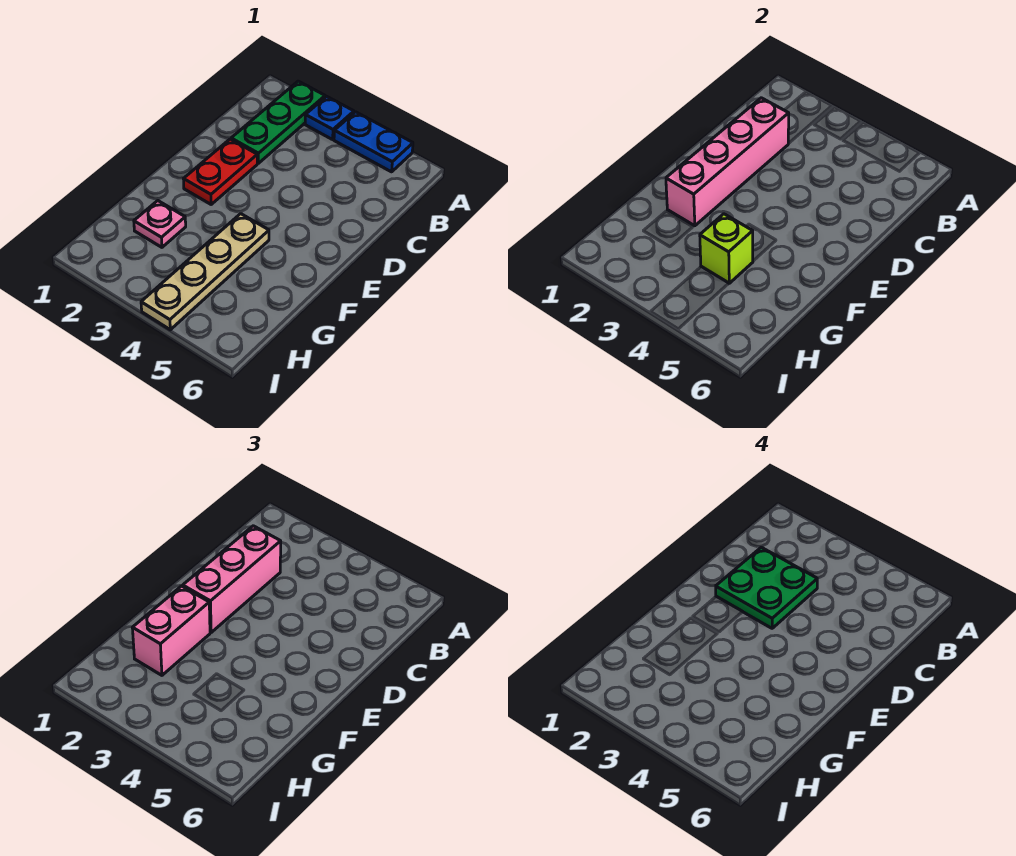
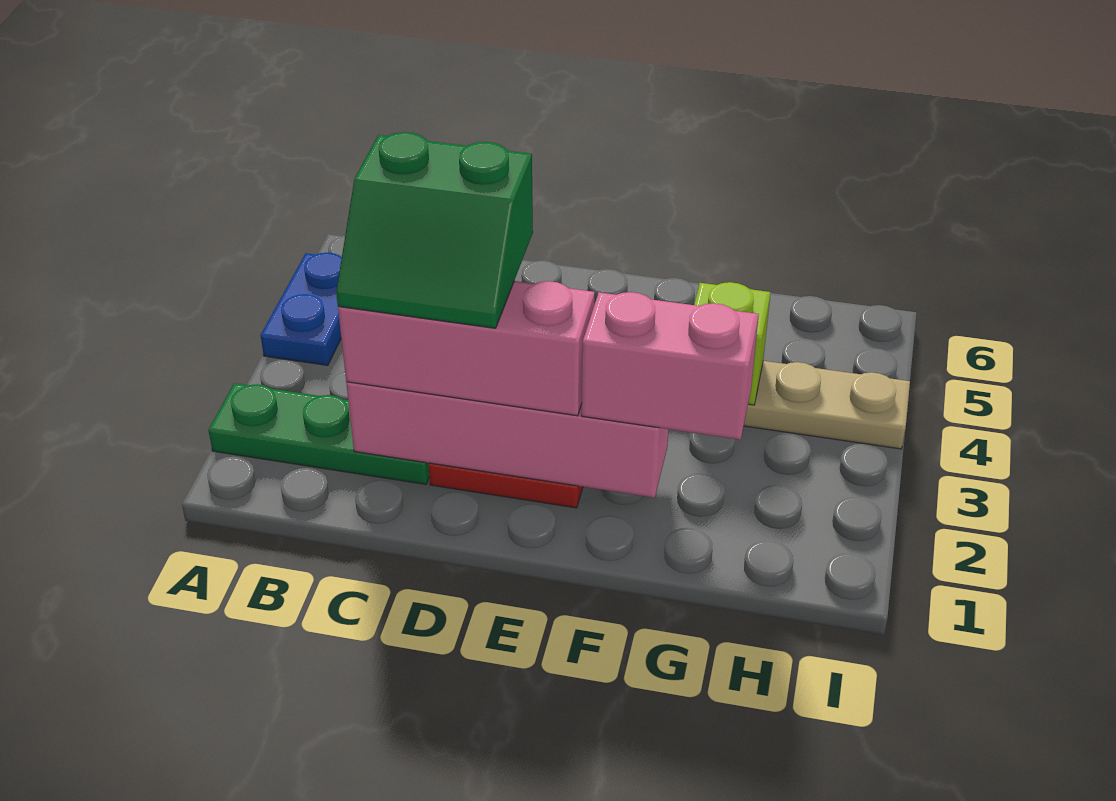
blue plate A3 level 1 -> none
green plate C2:D3 level 4 -> green slope C2:D3 level 4 top 3
pink plate G2 level 1 -> none

